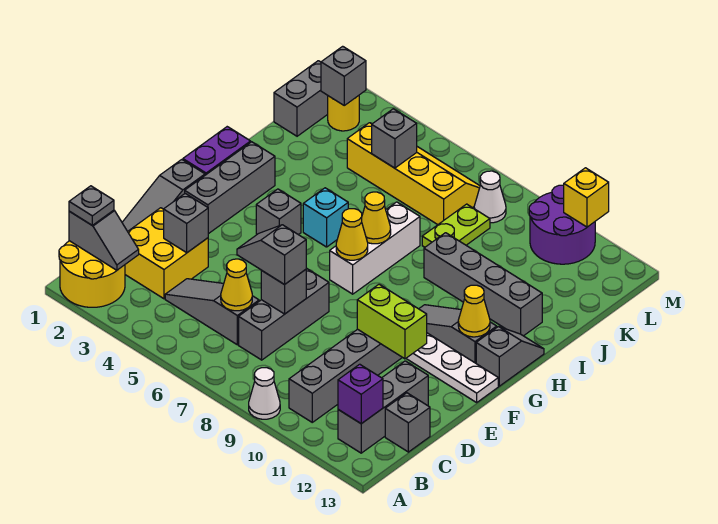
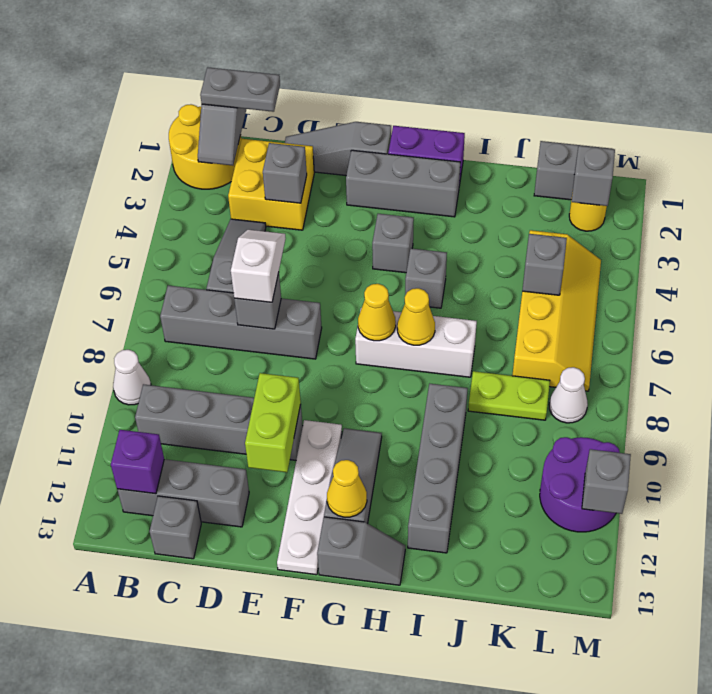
grey plate B1 level 3 -> grey plate B1:C1 level 3
yellow cone C6 level 2 -> none
grey brick C7:E7 level 1 -> grey brick B7:E7 level 1
grey slope D6:D7 level 3 top 7 -> white slope D6:D7 level 3 top 7
cyan brick H5 level 1 -> grey brick H5 level 1
yellow brick M11 level 2 -> grey brick M11 level 2

